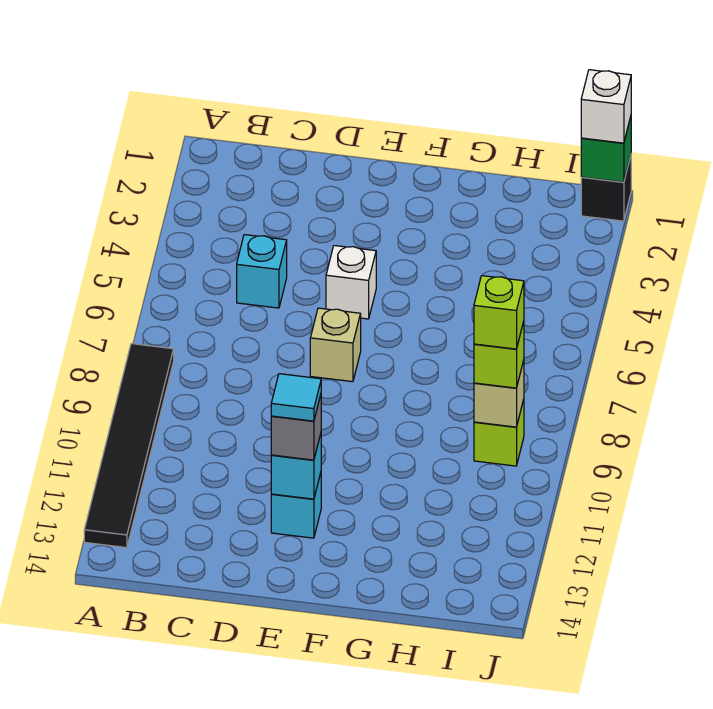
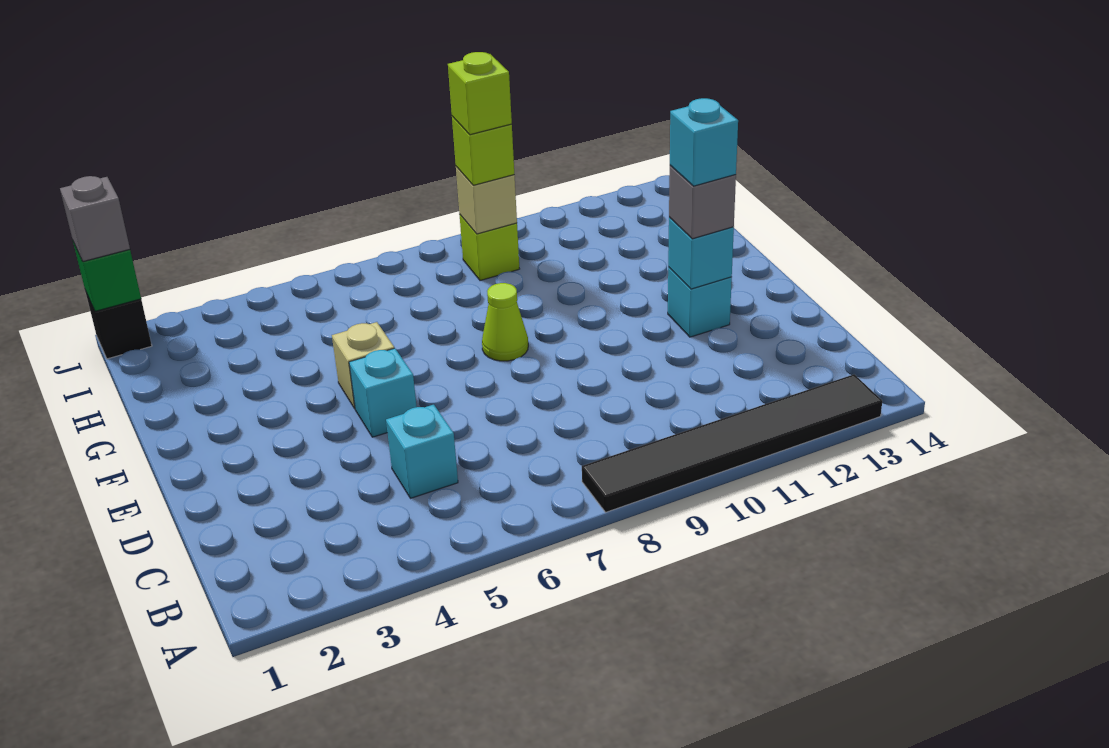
white brick E5 level 1 -> cyan brick E5 level 1
tan brick E7 level 1 -> tan brick F5 level 1
cyan tile E12 level 4 -> cyan brick E12 level 4
none -> lime cone F8 level 1
white brick J1 level 3 -> grey brick J1 level 3

